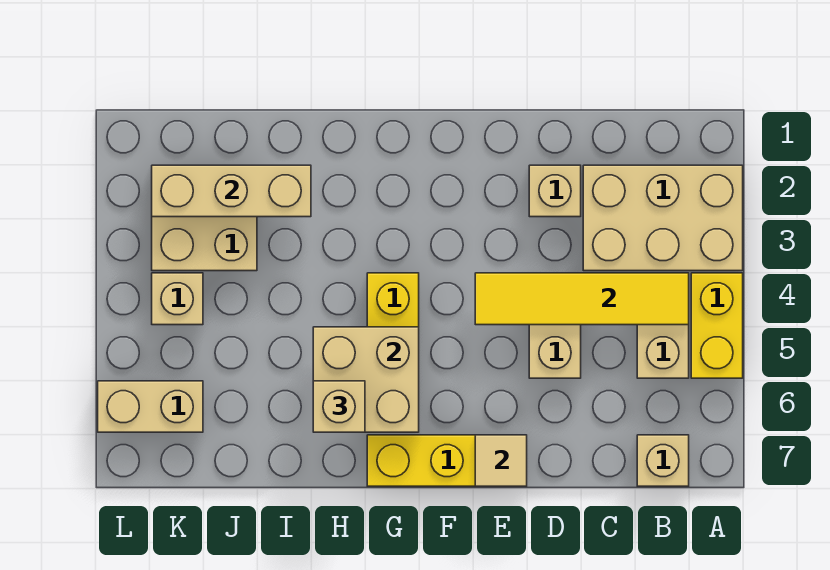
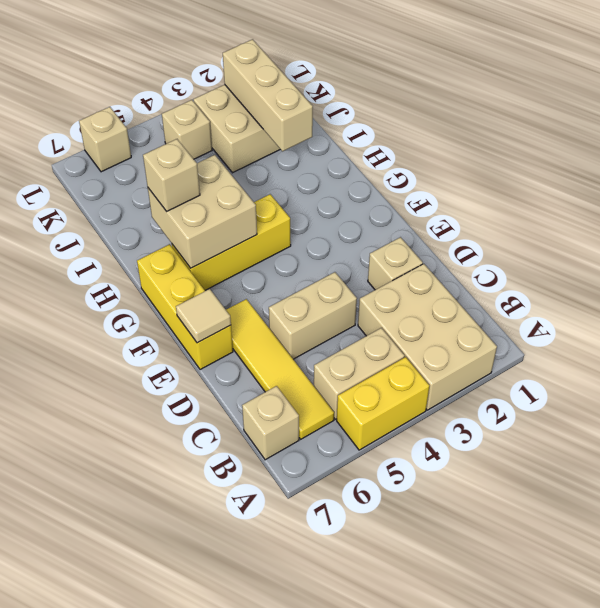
yellow tile B4:E4 level 2 -> yellow tile B6:E6 level 1
tan brick K6:L6 level 1 -> tan brick L6 level 1

